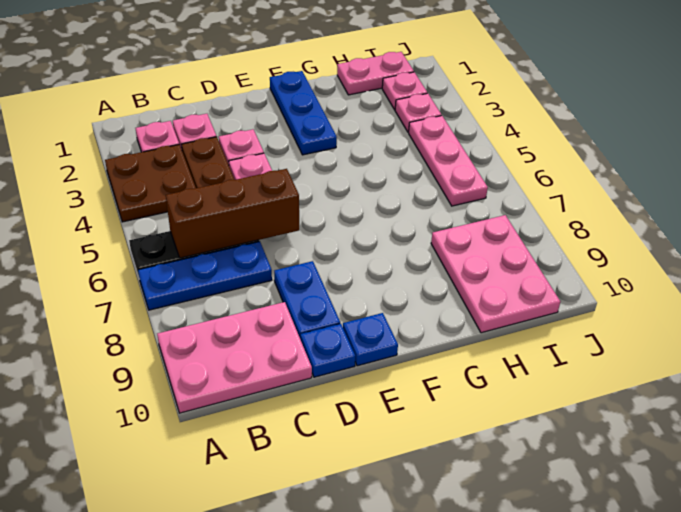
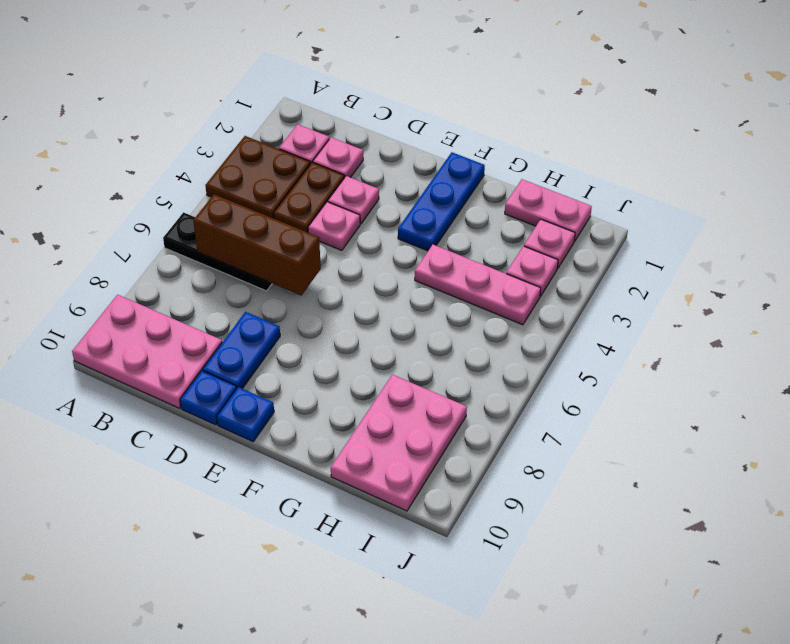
blue plate A7:C7 level 1 -> none
pink plate I4:I6 level 1 -> pink plate G4:I4 level 1

